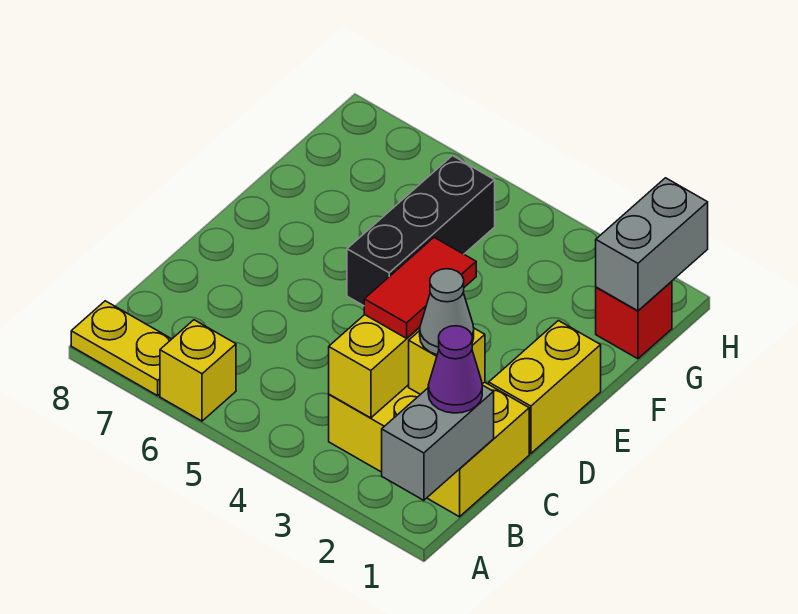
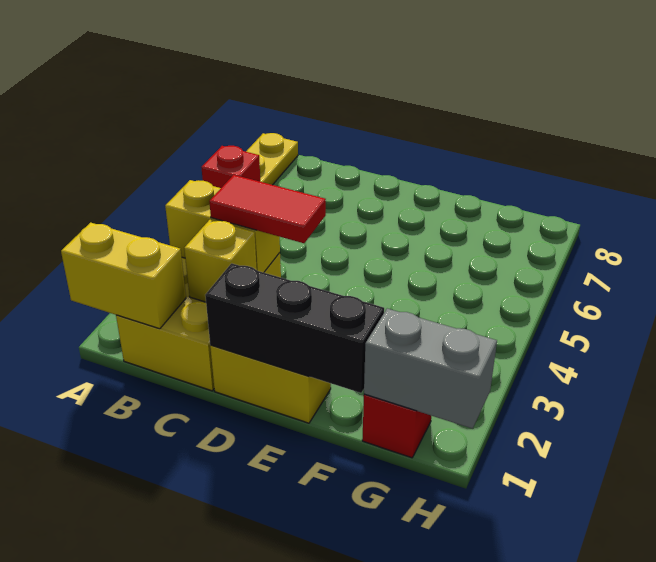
grey brick A1:B1 level 2 -> yellow brick A1:B1 level 2
yellow brick A6 level 1 -> red brick A6 level 1
purple cone B1 level 3 -> none
grey cone C2 level 3 -> none
black brick E5:G5 level 1 -> black brick D1:F1 level 2

